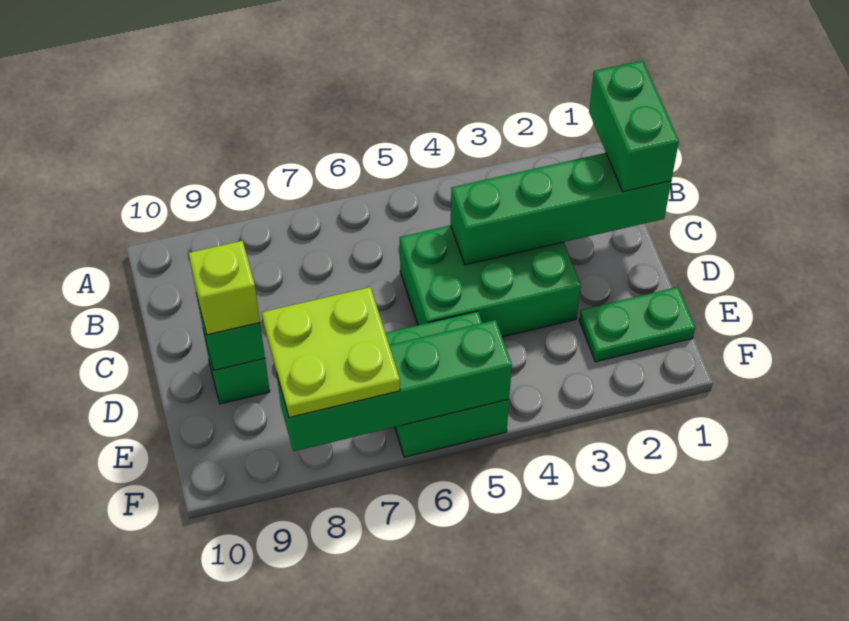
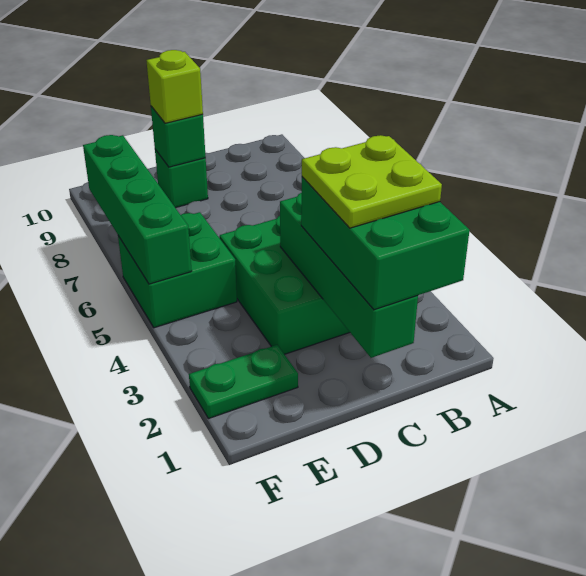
green brick B1:C1 level 3 -> green brick B1:C3 level 3
green plate E1:E2 level 1 -> green plate E2:F2 level 1
lime plate E7:F8 level 3 -> lime plate B2:C3 level 4

